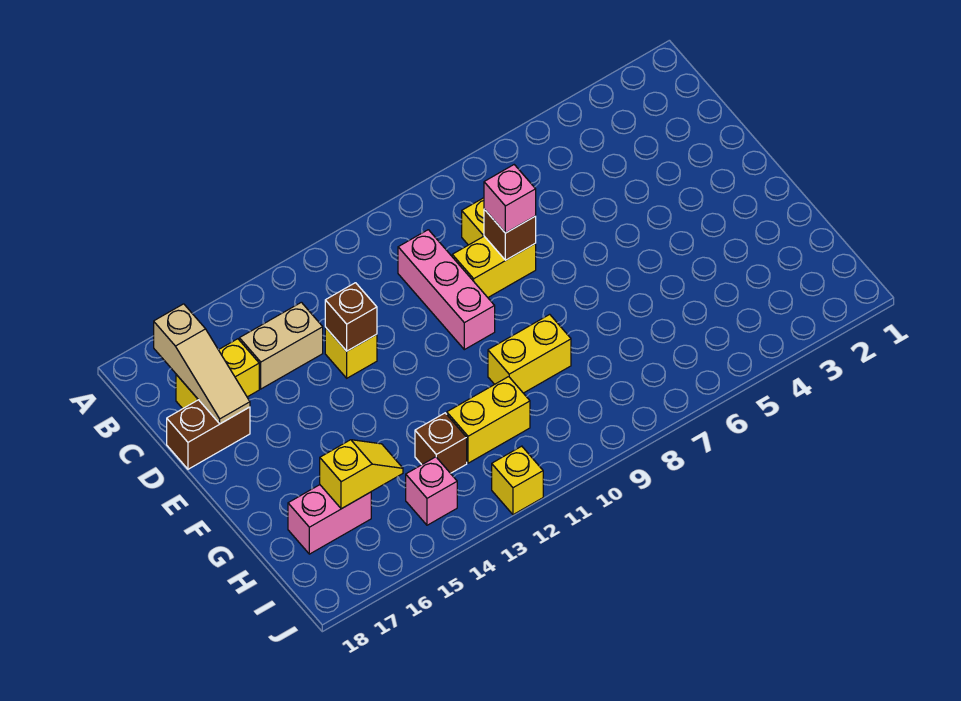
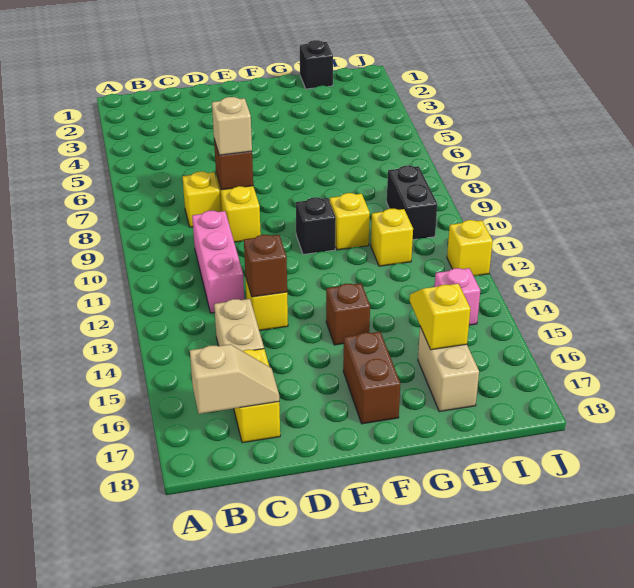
tan slope B17:D17 level 2 top B -> tan slope B17:C17 level 2 top B
pink brick C10:E10 level 1 -> pink brick C10:C12 level 1
pink brick D8 level 3 -> tan brick D8 level 3
brown brick D17:D18 level 1 -> brown brick F16:F17 level 1
none -> black brick F10 level 1
yellow brick G9:G10 level 1 -> yellow brick G10 level 1
none -> black brick H1 level 1
yellow brick H11:H12 level 1 -> yellow brick H11 level 1
brown brick H13 level 1 -> brown brick F14 level 1
pink brick H16:H17 level 1 -> tan brick H16:H17 level 1
none -> black brick I9:I10 level 1

